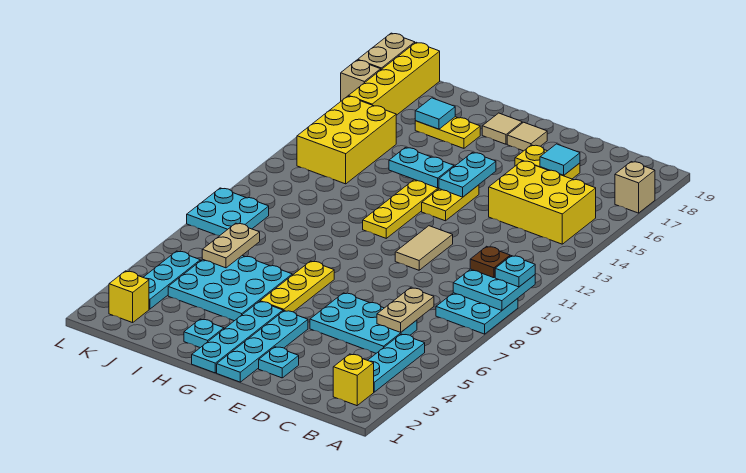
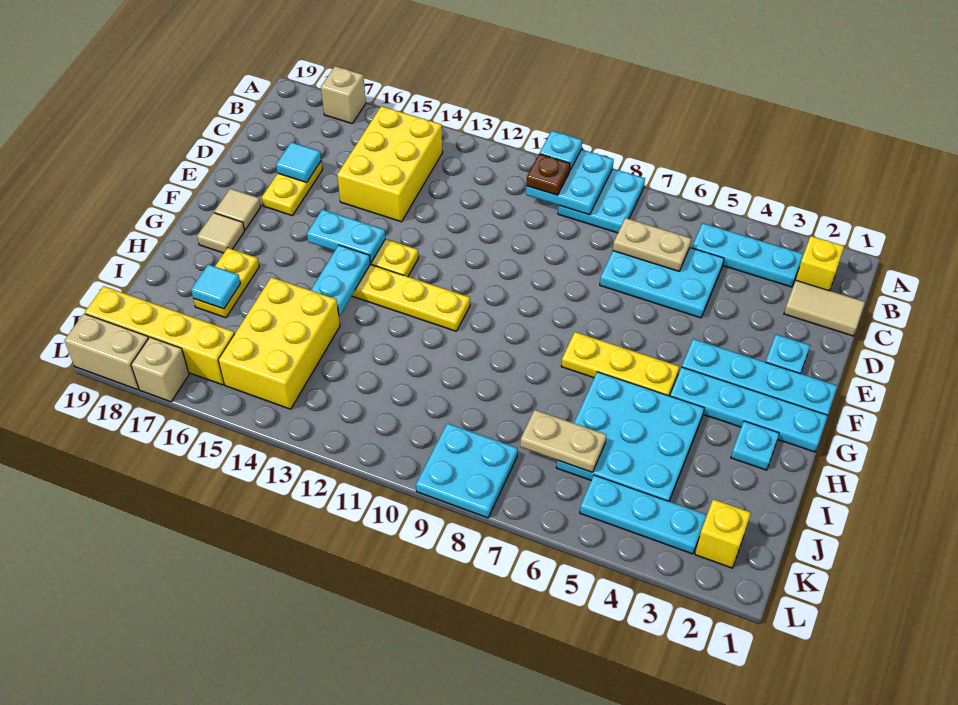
cyan plate C5:E6 level 1 -> cyan plate C5:D7 level 1
tan tile E10:E11 level 1 -> tan tile C1:C2 level 1
yellow brick J13:K15 level 1 -> yellow brick I14:K15 level 1

